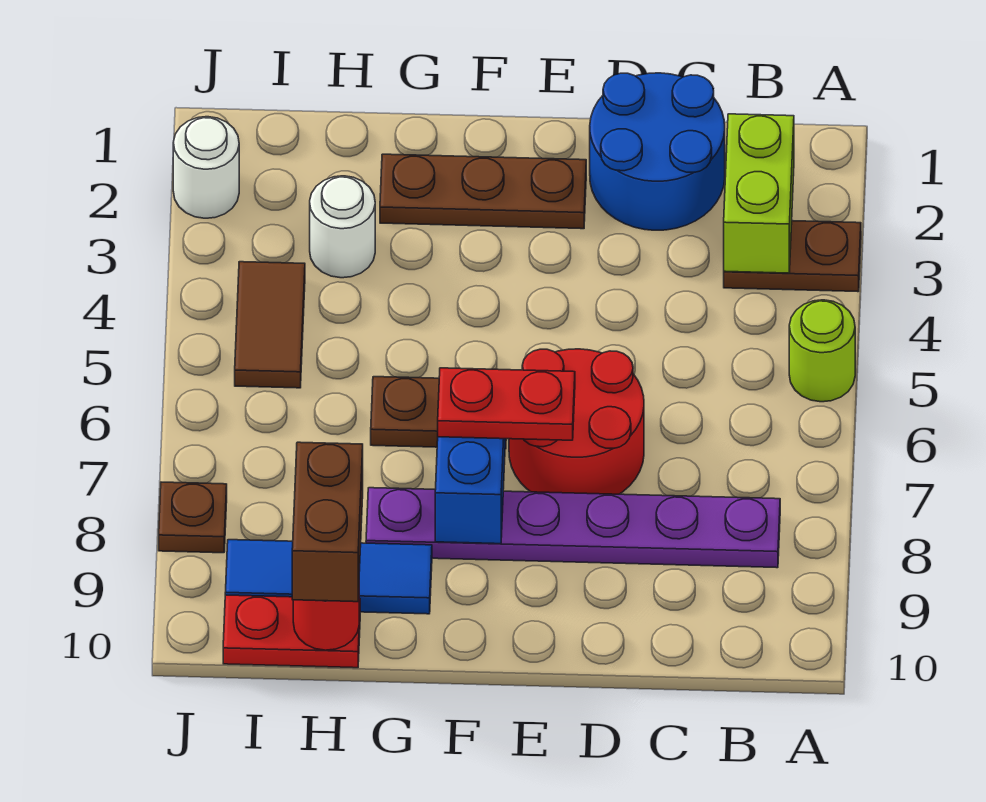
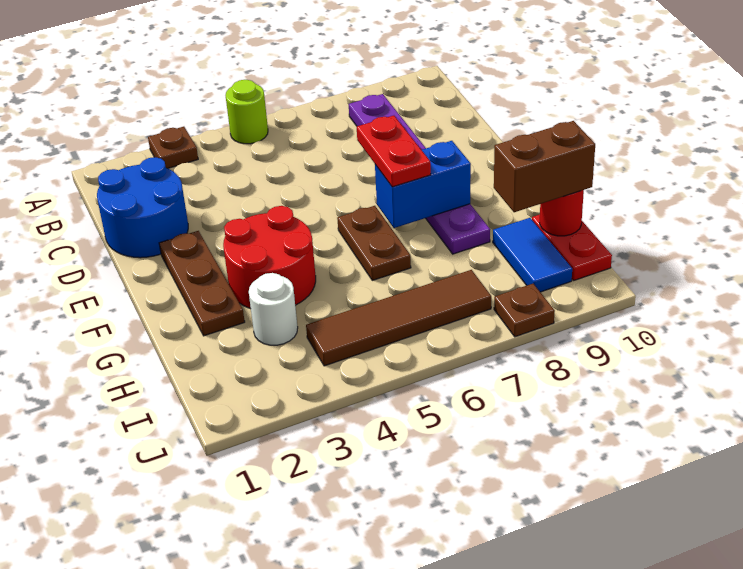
brown plate A3:B3 level 1 -> brown plate A3 level 1
lime brick B2:B3 level 2 -> none
red round brick D6:E7 level 1 -> red round brick F3:G4 level 1
blue tile G9:I9 level 1 -> blue tile H9:I9 level 1
brown tile I4:I5 level 1 -> brown tile I4:I7 level 1
white round brick J2 level 1 -> none

